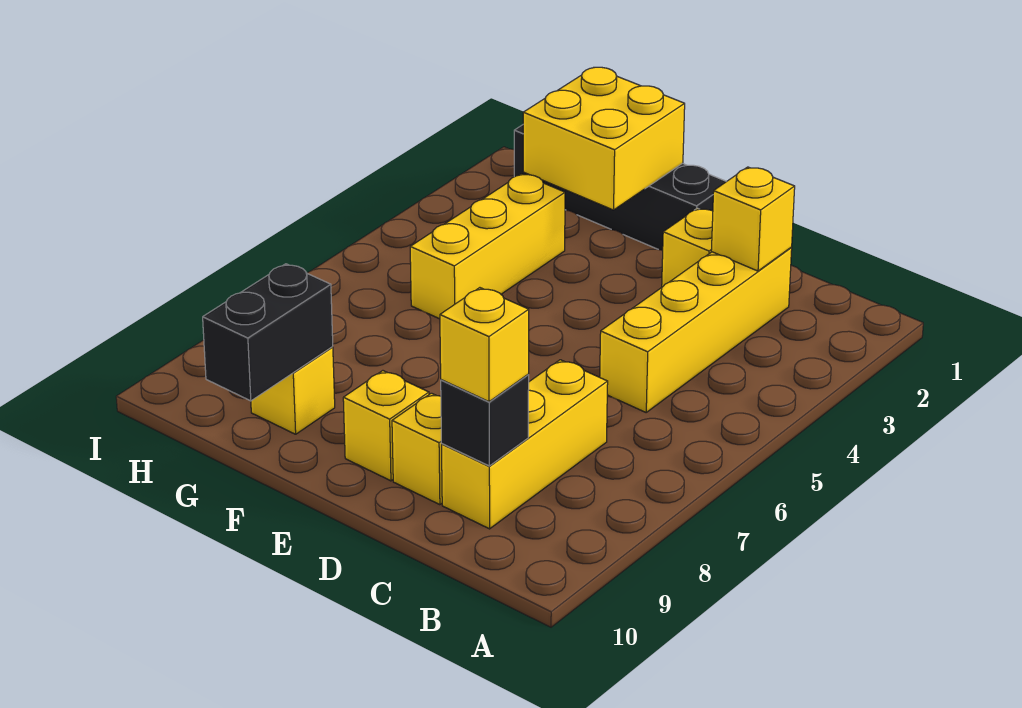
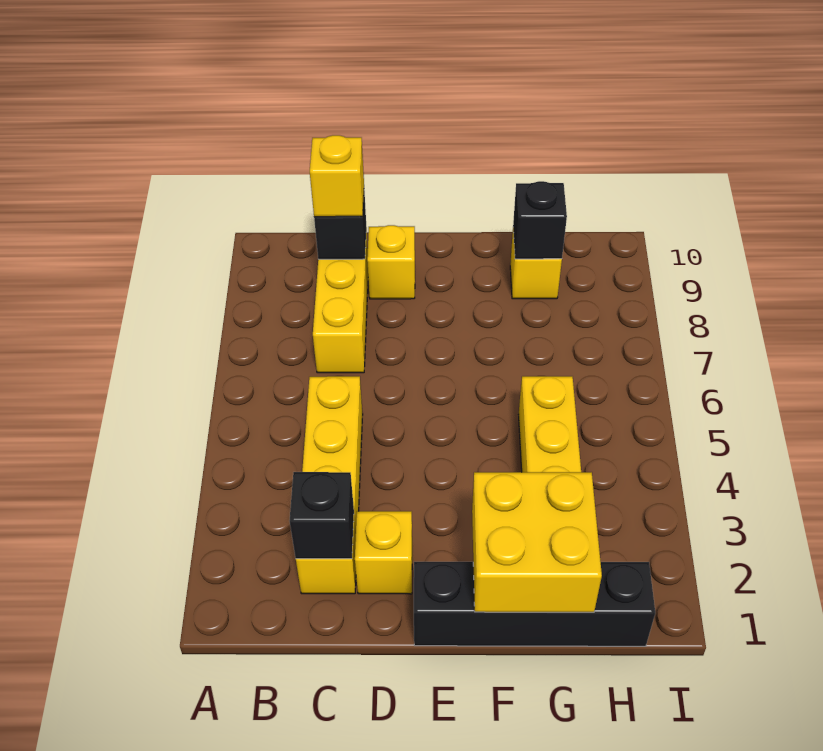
yellow brick C2 level 2 -> black brick C2 level 2
yellow brick E9 level 1 -> none
black brick G9:G10 level 2 -> black brick G9 level 2

